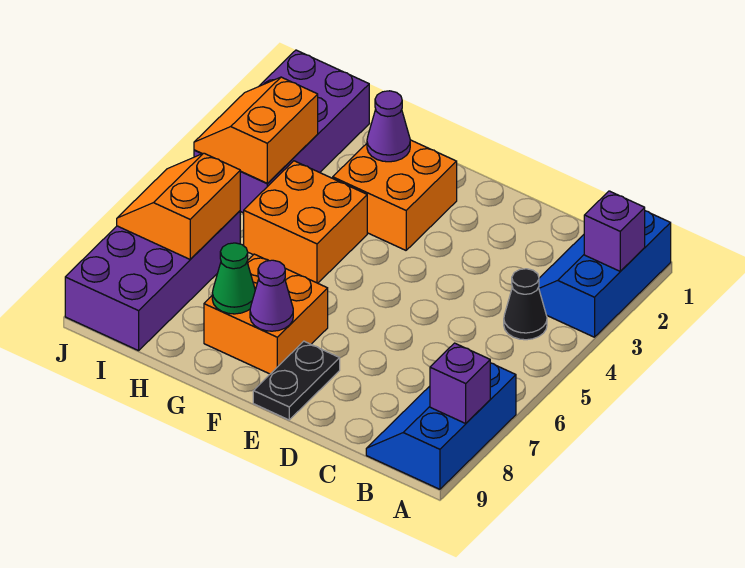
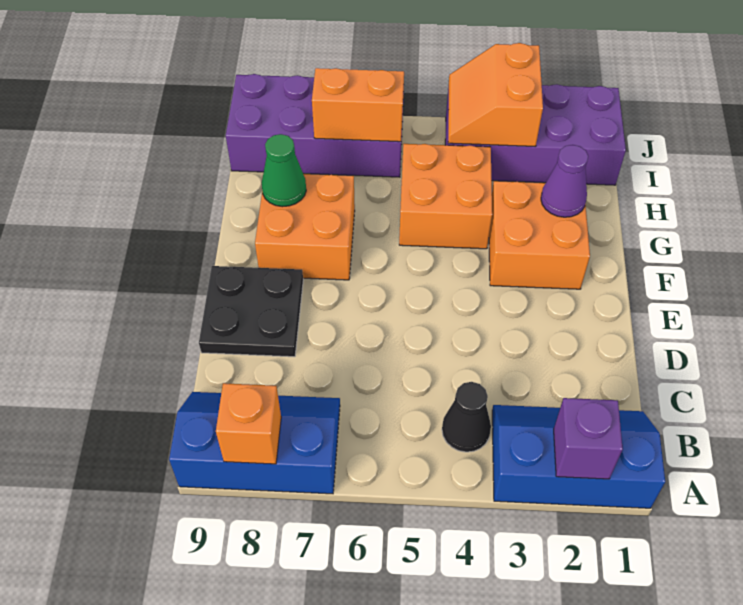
purple brick A8 level 2 -> orange brick A8 level 2
black plate E8:E9 level 1 -> black plate D8:E9 level 1
purple cone F8 level 2 -> none
orange slope I3:J4 level 2 top I -> orange slope I3:J4 level 2 top 3

